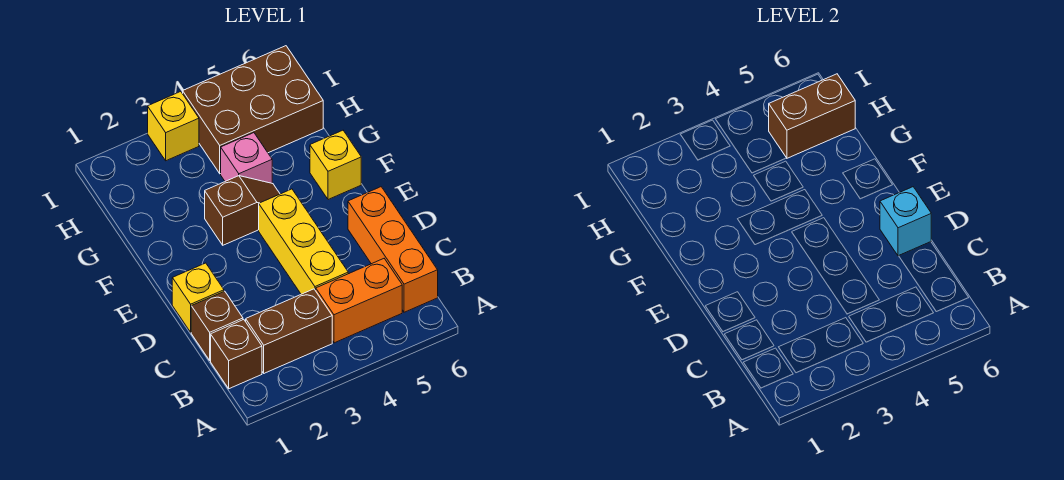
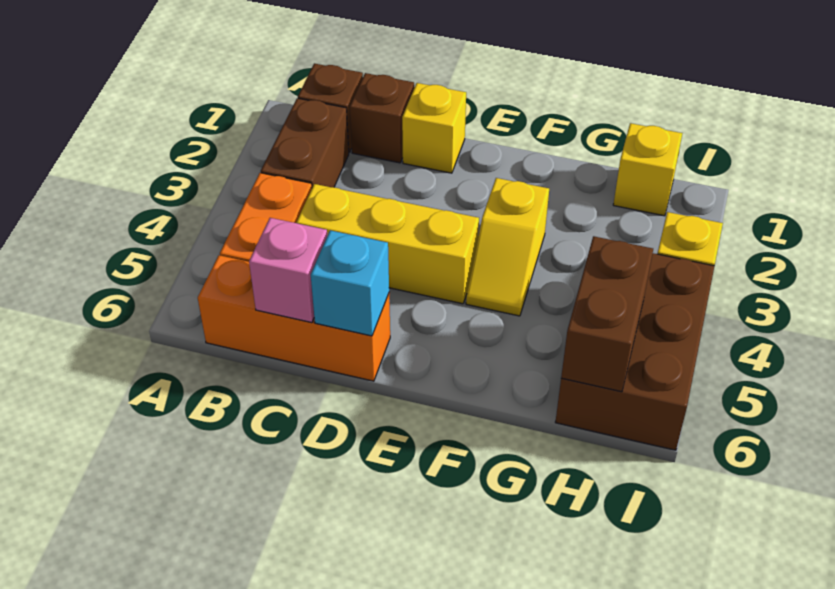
brown slope F3:F4 level 1 top 3 -> yellow slope F3:F4 level 1 top 3
yellow brick F6 level 1 -> yellow brick H1 level 1
pink brick G4 level 1 -> pink brick C6 level 2

